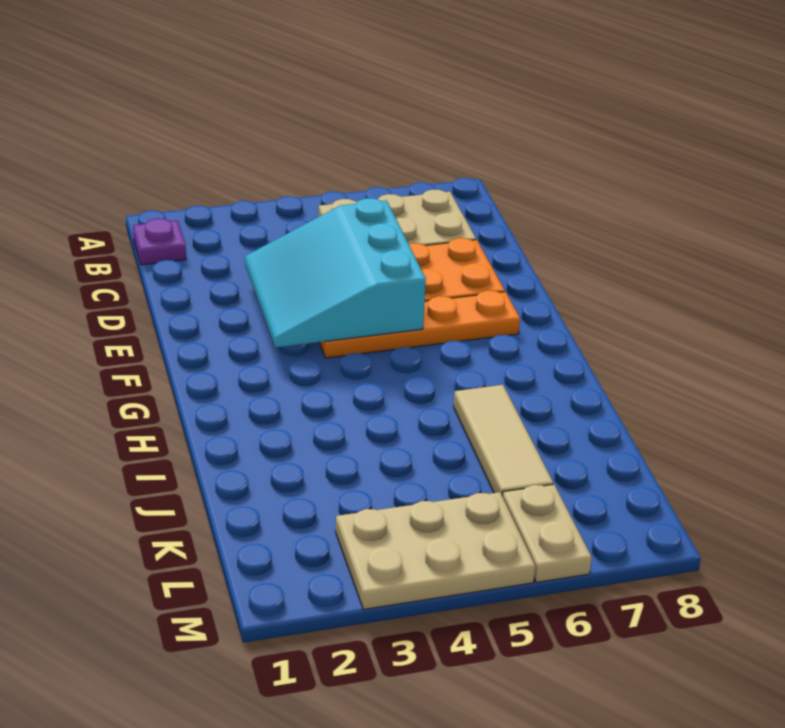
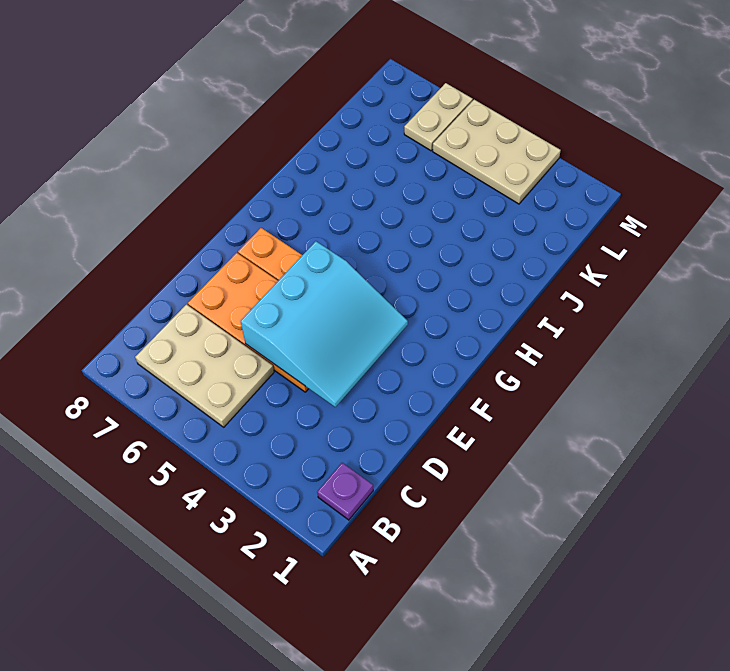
tan tile I6:K6 level 1 -> none

